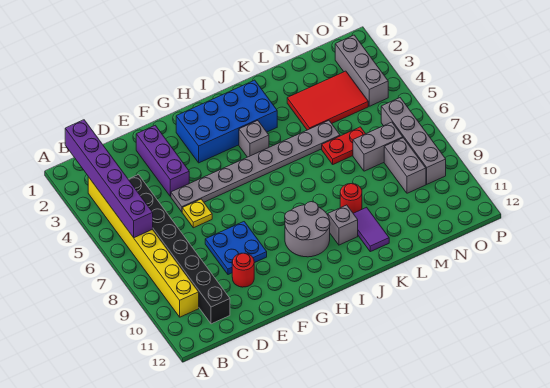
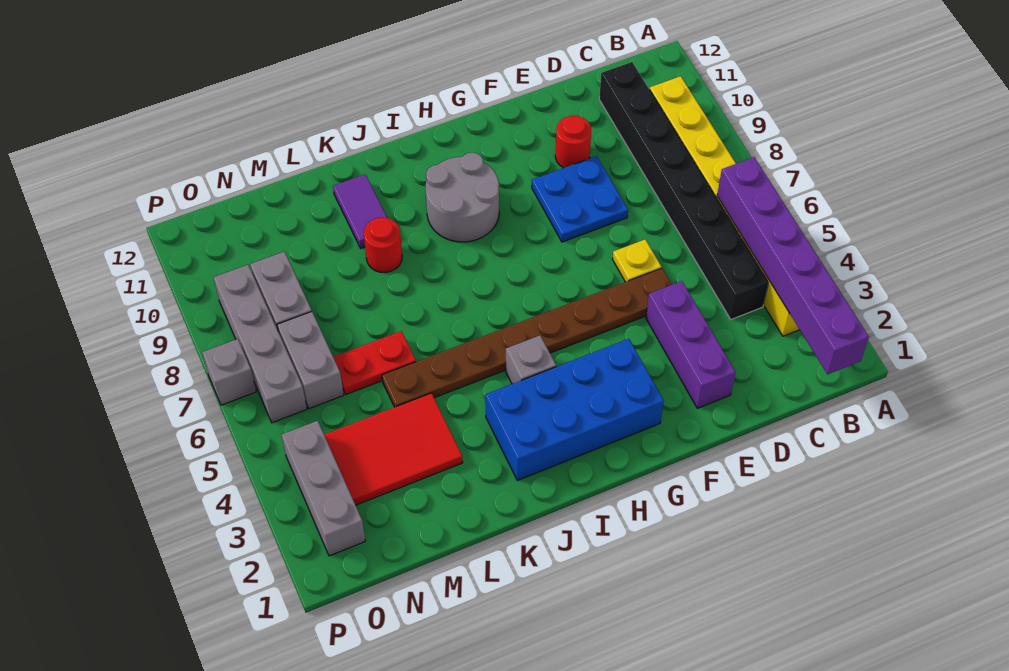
grey plate E5:L5 level 1 -> brown plate E5:L5 level 1
grey brick J10 level 1 -> grey brick P7 level 1
grey brick M7:N7 level 1 -> grey brick N6:N7 level 1

